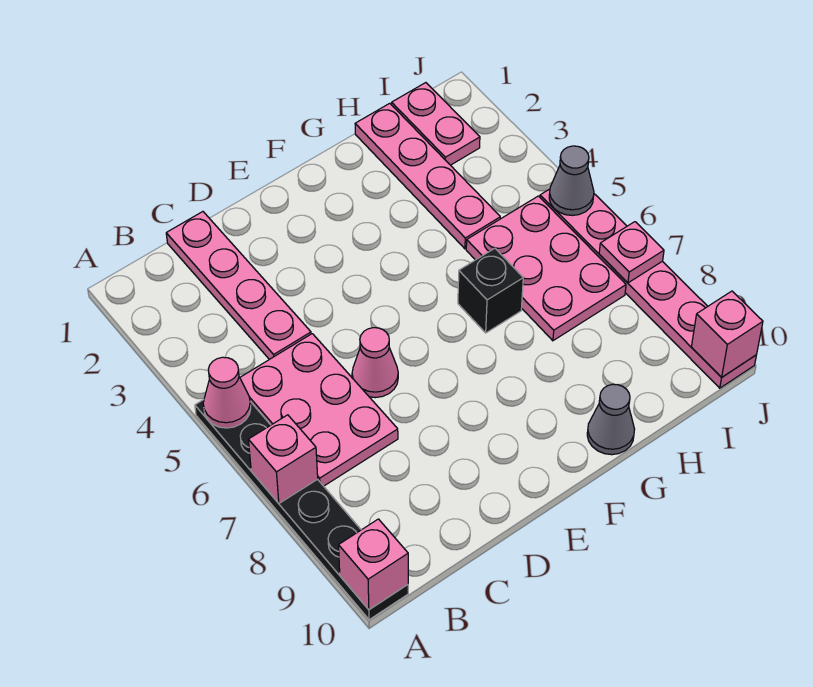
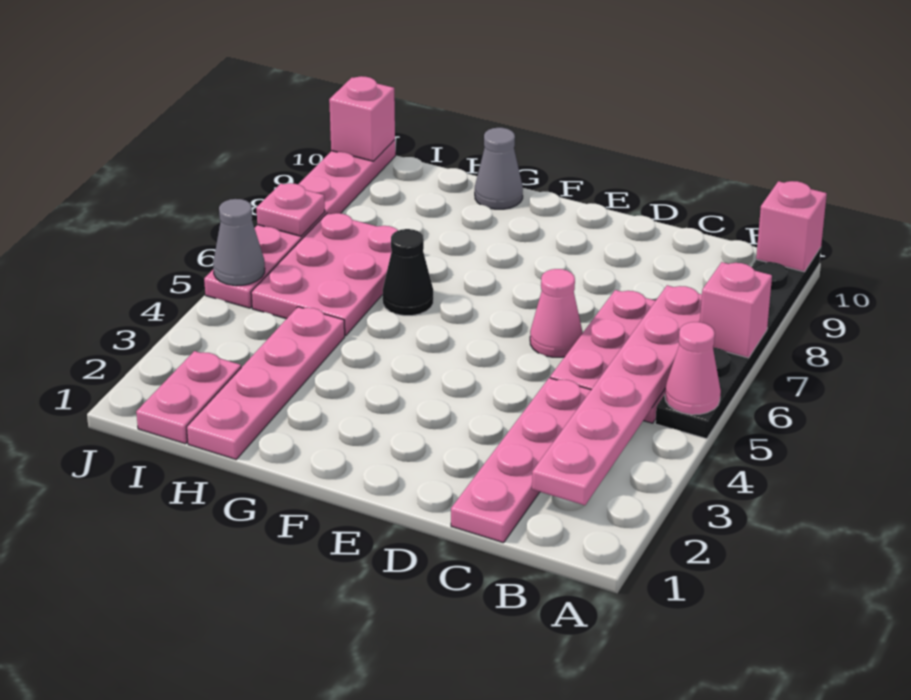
none -> pink plate B2:B7 level 2
black brick G6 level 1 -> black cone G6 level 1

